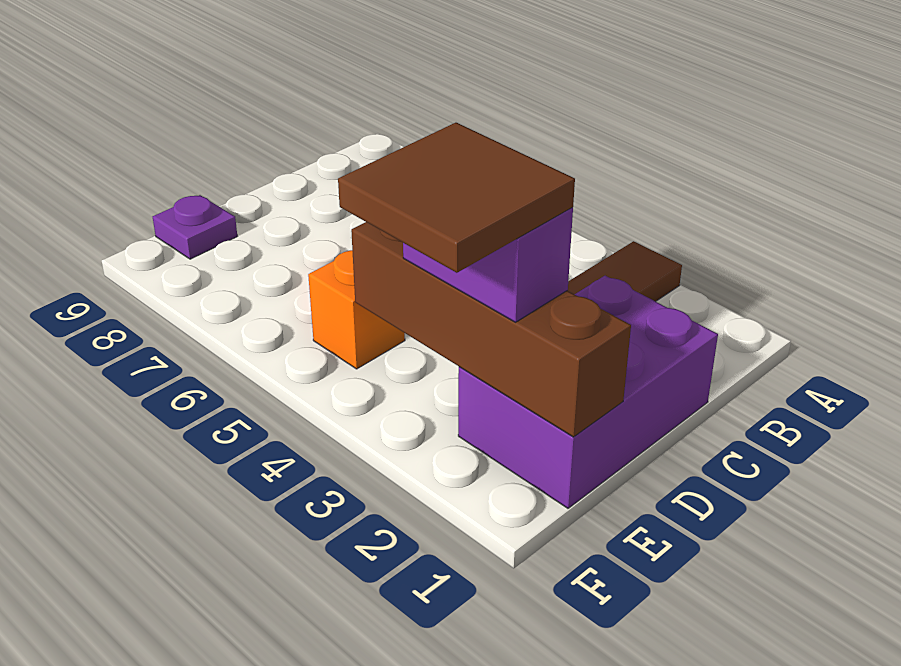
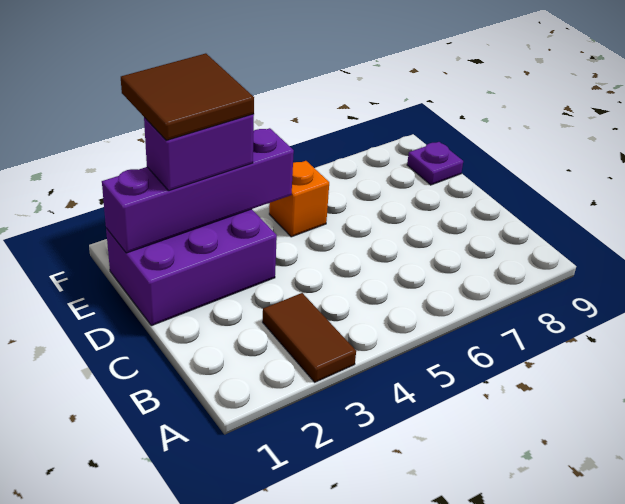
purple brick C1:E2 level 1 -> purple brick D1:E3 level 1
brown brick E1:E4 level 2 -> purple brick E1:E4 level 2

